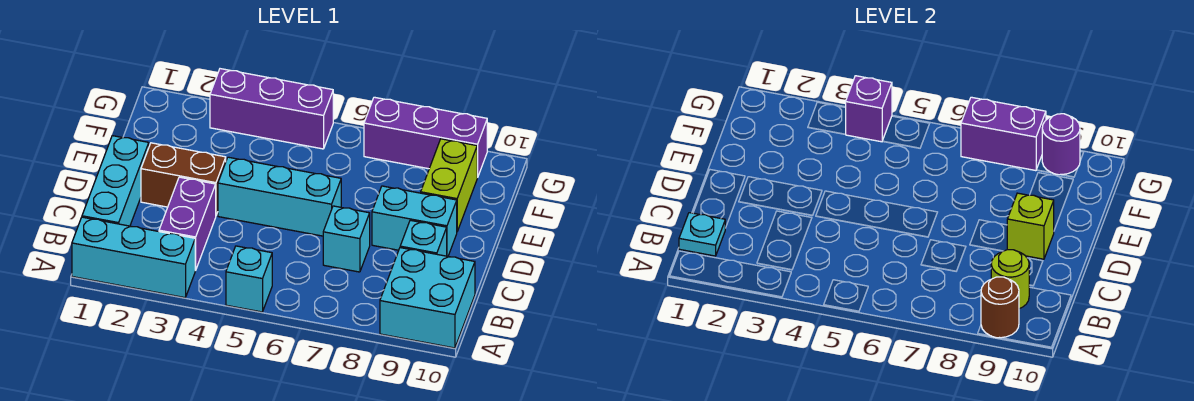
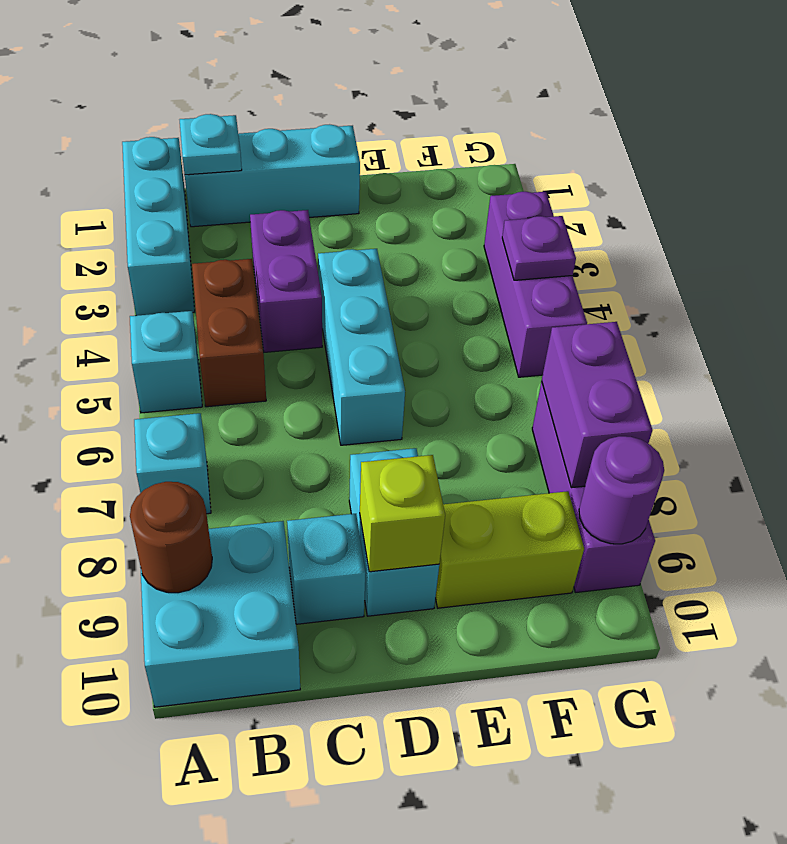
purple brick B3:C3 level 1 -> purple brick C3:C4 level 1
lime round brick B9 level 2 -> none
cyan brick C7 level 1 -> cyan brick A7 level 1
brown brick D2:D3 level 1 -> brown brick B4:B5 level 1
purple brick G4 level 2 -> purple plate G4 level 2

